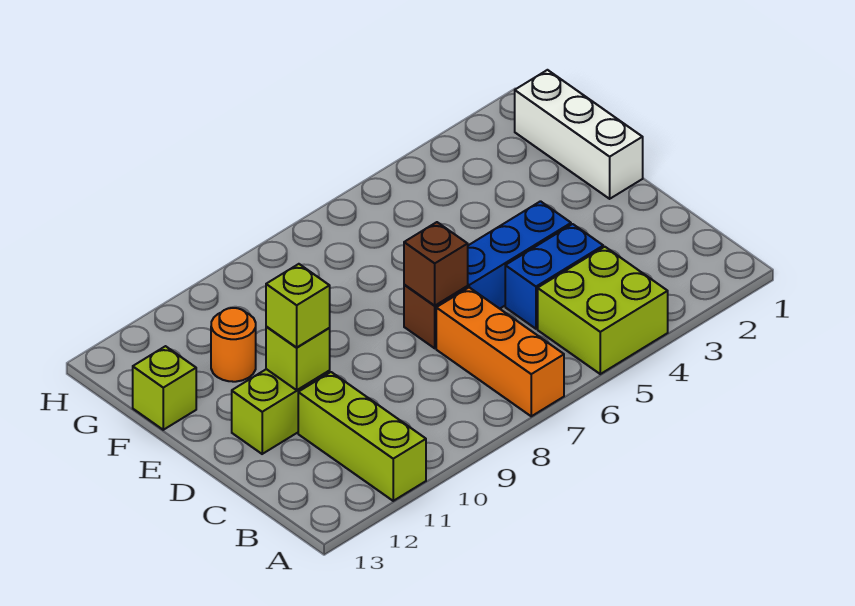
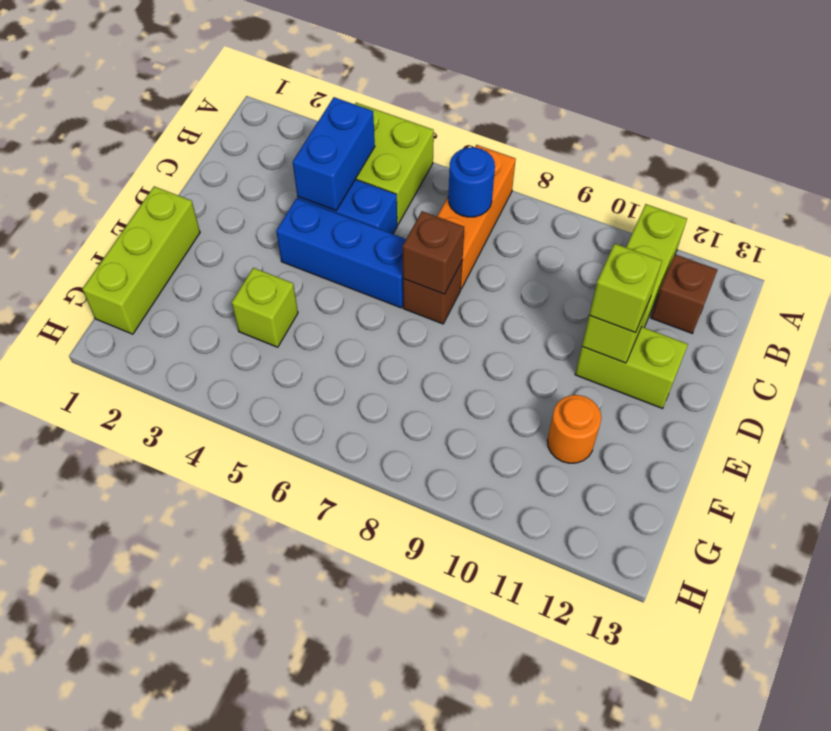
none -> blue brick B4:C4 level 2
none -> blue round brick B7 level 2
none -> brown brick B12 level 1
white brick E1:G1 level 1 -> lime brick E1:G1 level 1
lime brick F13 level 1 -> lime brick F4 level 1

